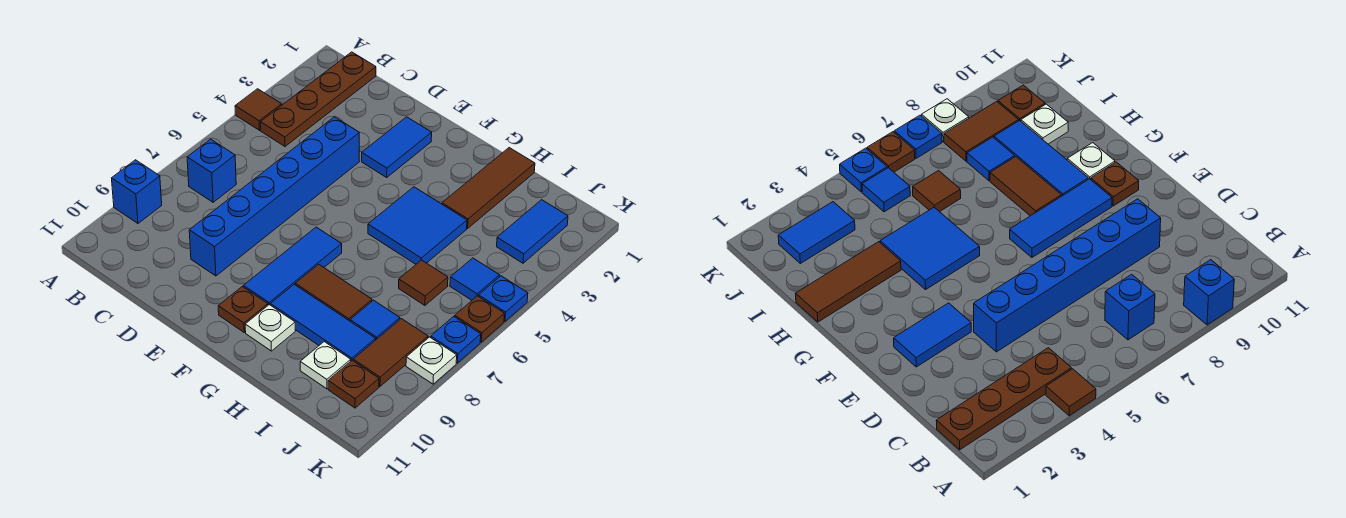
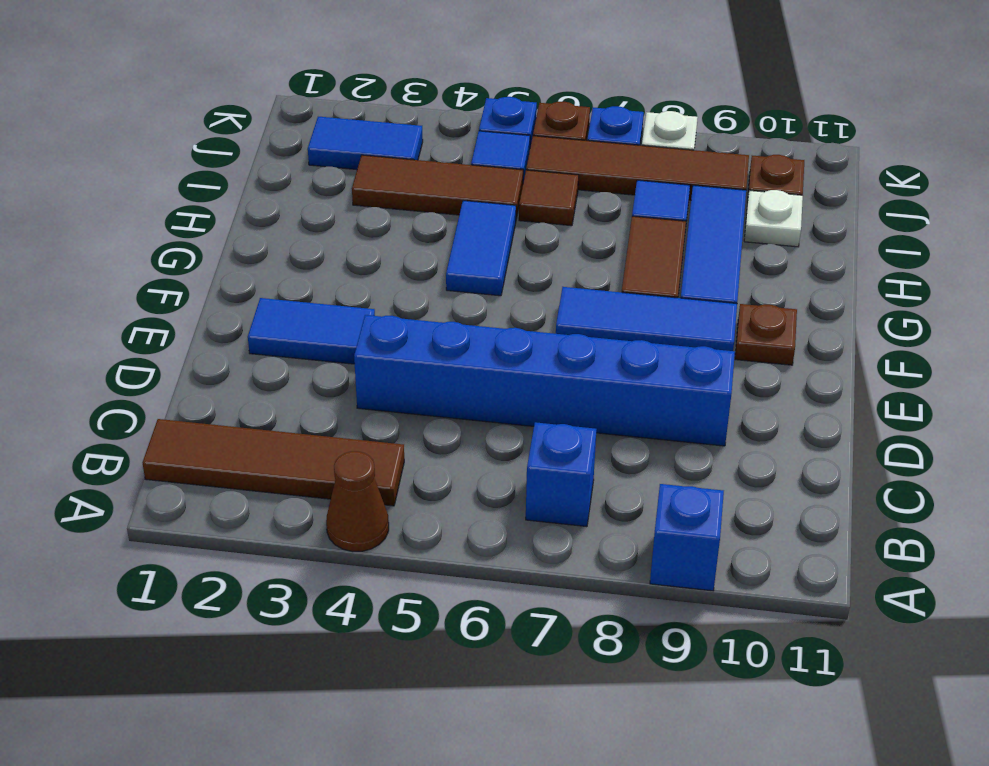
brown tile A4 level 1 -> brown cone A4 level 1
brown plate B1:B4 level 1 -> brown tile B1:B4 level 1
blue tile G4:H5 level 1 -> blue tile G5:H5 level 1
white plate G10 level 1 -> none
brown tile H1:H3 level 1 -> brown tile I3:I5 level 1
brown tile J8:J9 level 1 -> brown tile J6:J9 level 1

